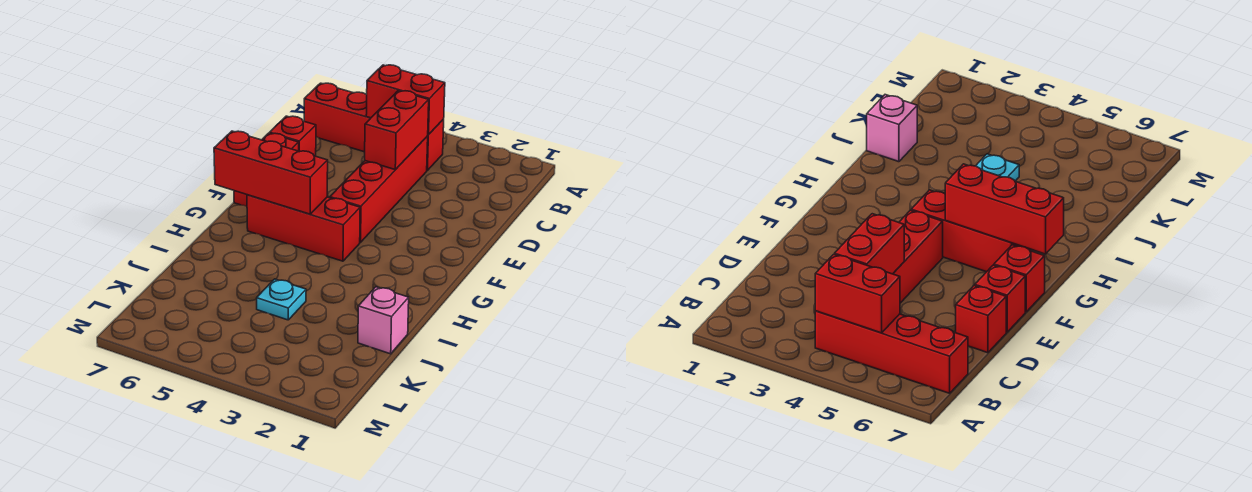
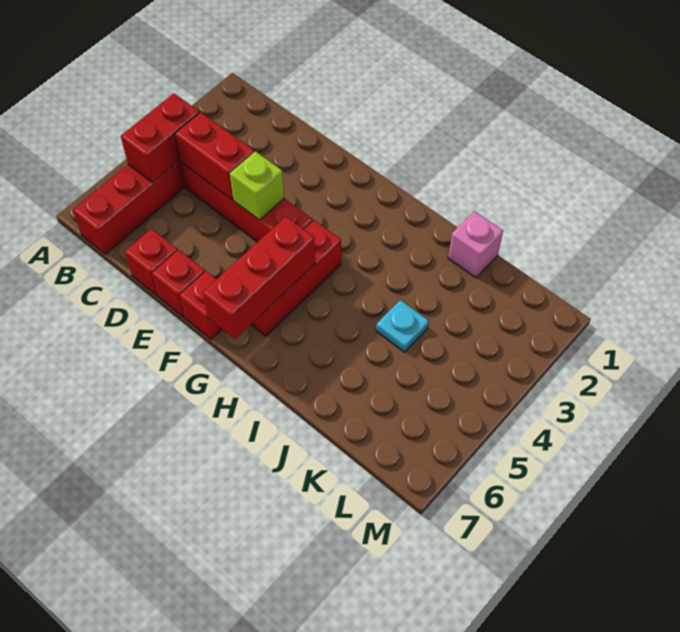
none -> lime brick E4 level 2

